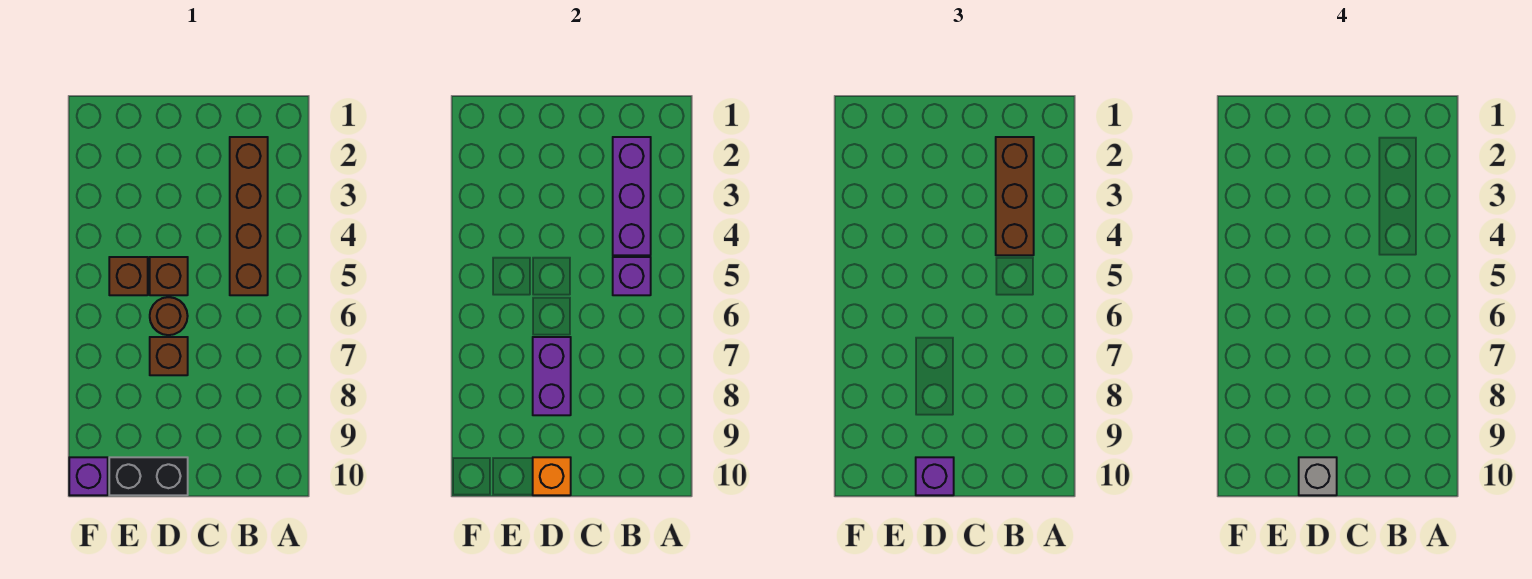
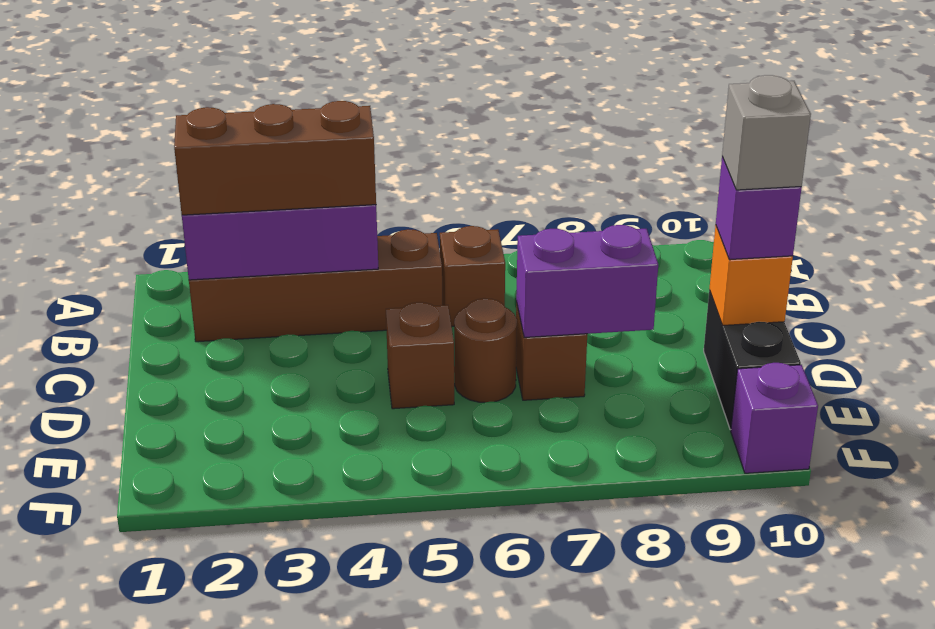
purple brick B5 level 2 -> none
brown brick E5 level 1 -> brown brick B6 level 1

